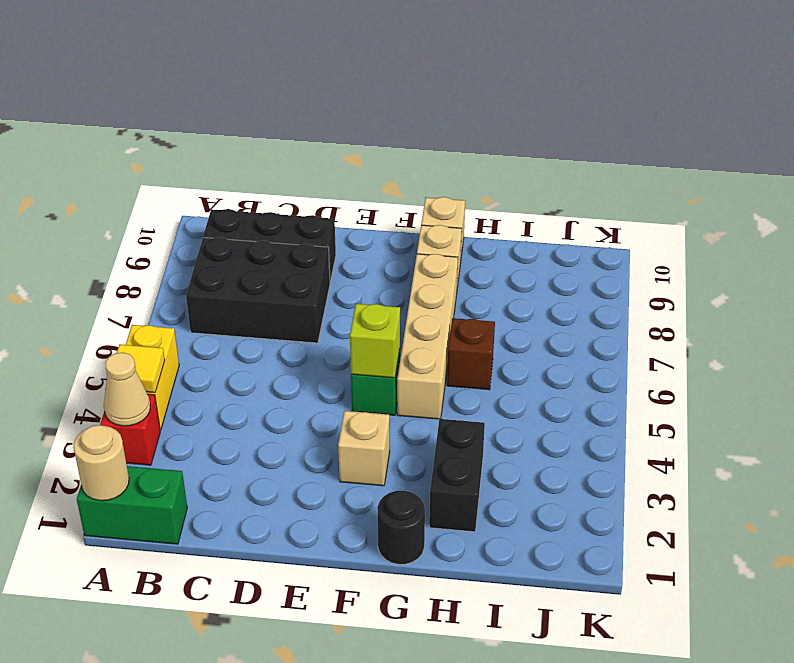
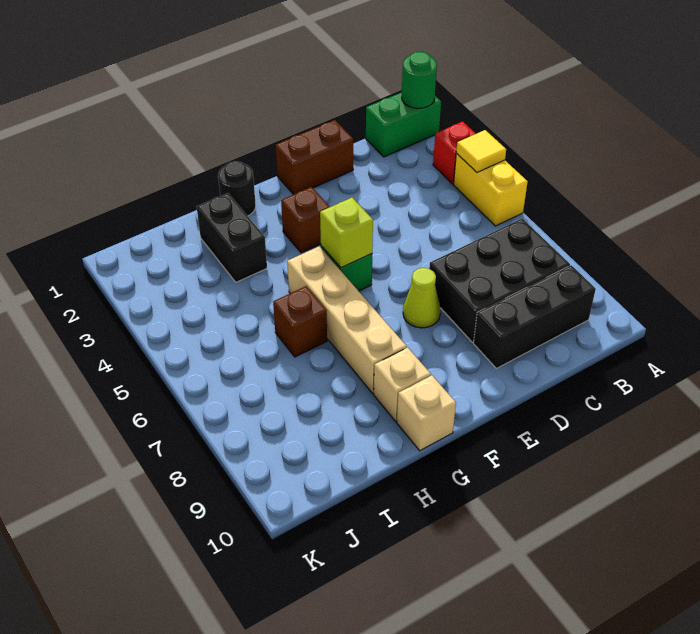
tan round brick A1 level 2 -> green round brick A1 level 2
tan cone A3 level 2 -> none
none -> brown brick D1:E1 level 1
none -> lime cone E7 level 1
tan brick F3 level 1 -> brown brick F3 level 1

